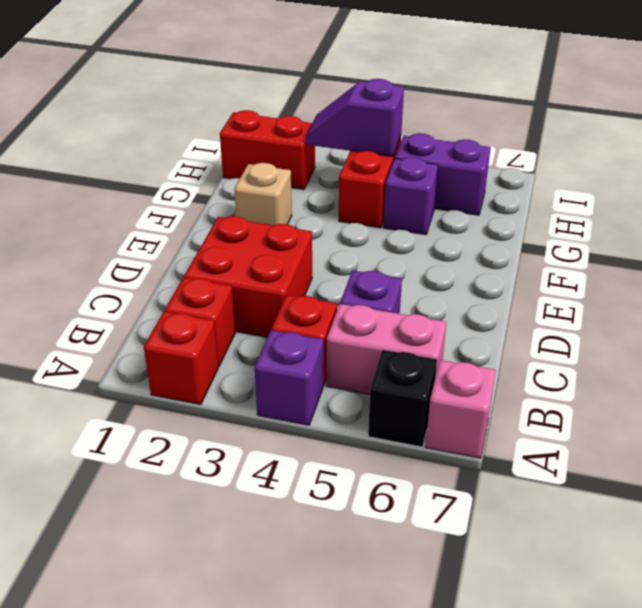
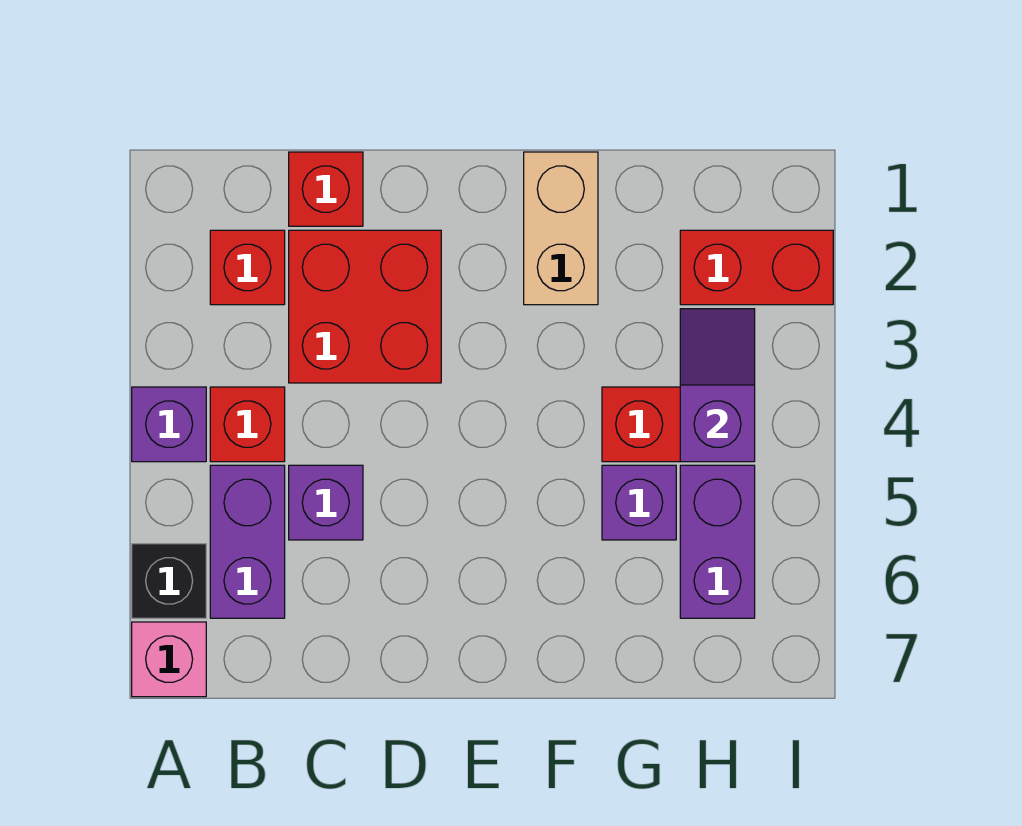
red brick A2 level 1 -> red brick C1 level 1
pink brick B5:B6 level 1 -> purple brick B5:B6 level 1
tan brick F2 level 1 -> tan brick F1:F2 level 1
red brick H1:H2 level 1 -> red brick H2:I2 level 1

